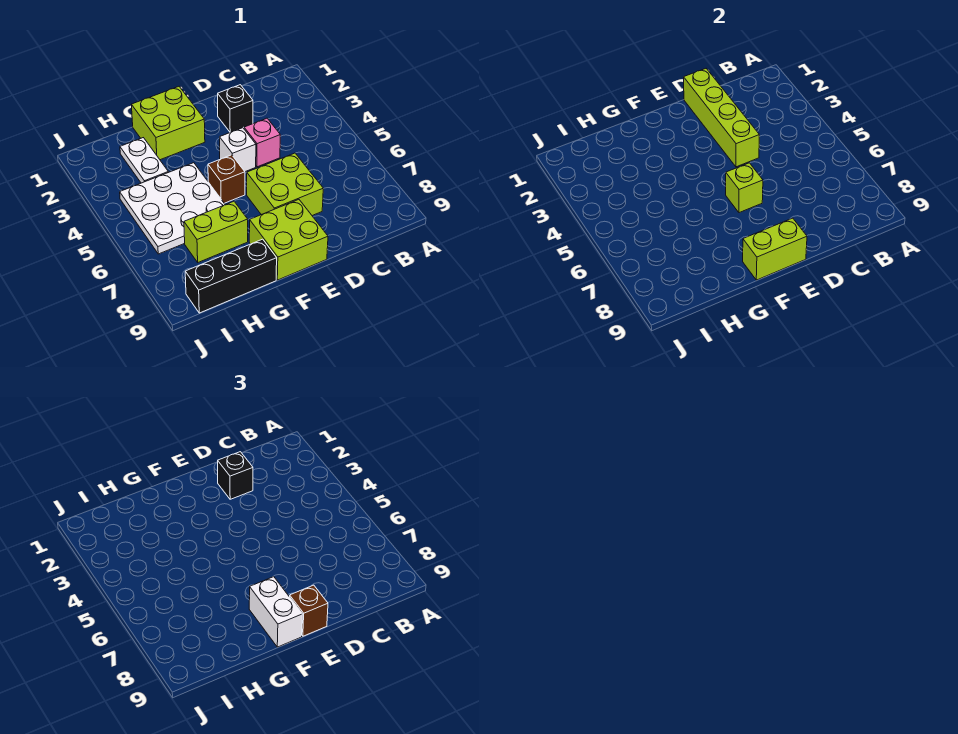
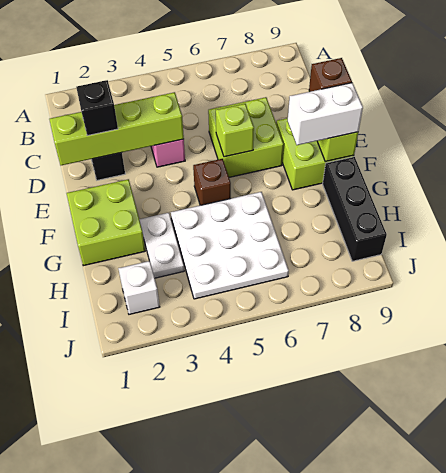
white brick E4 level 1 -> white brick I2 level 1
lime brick G7:H7 level 1 -> none
white plate H2:H3 level 1 -> white plate G3:H3 level 1

